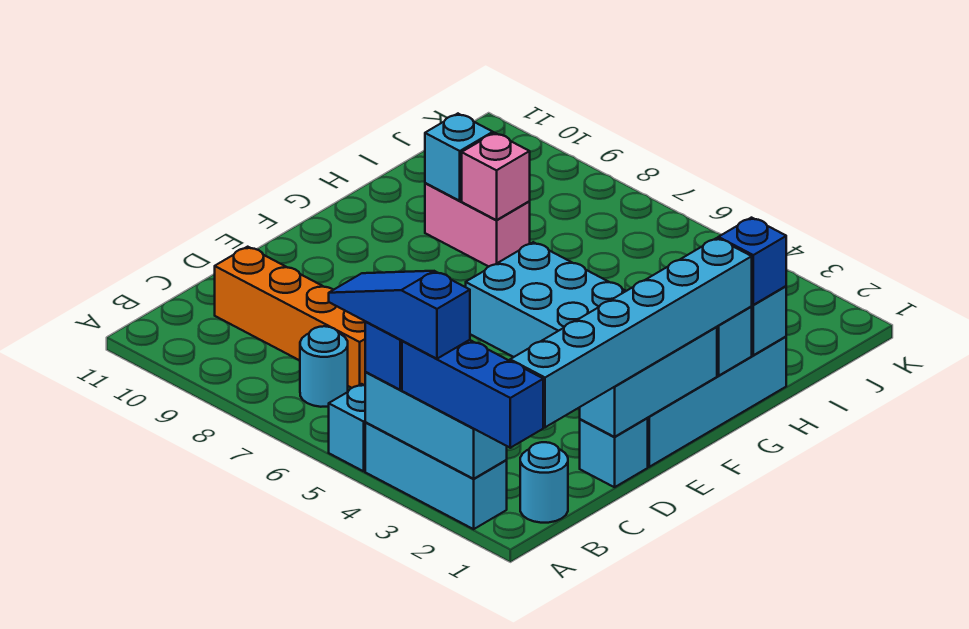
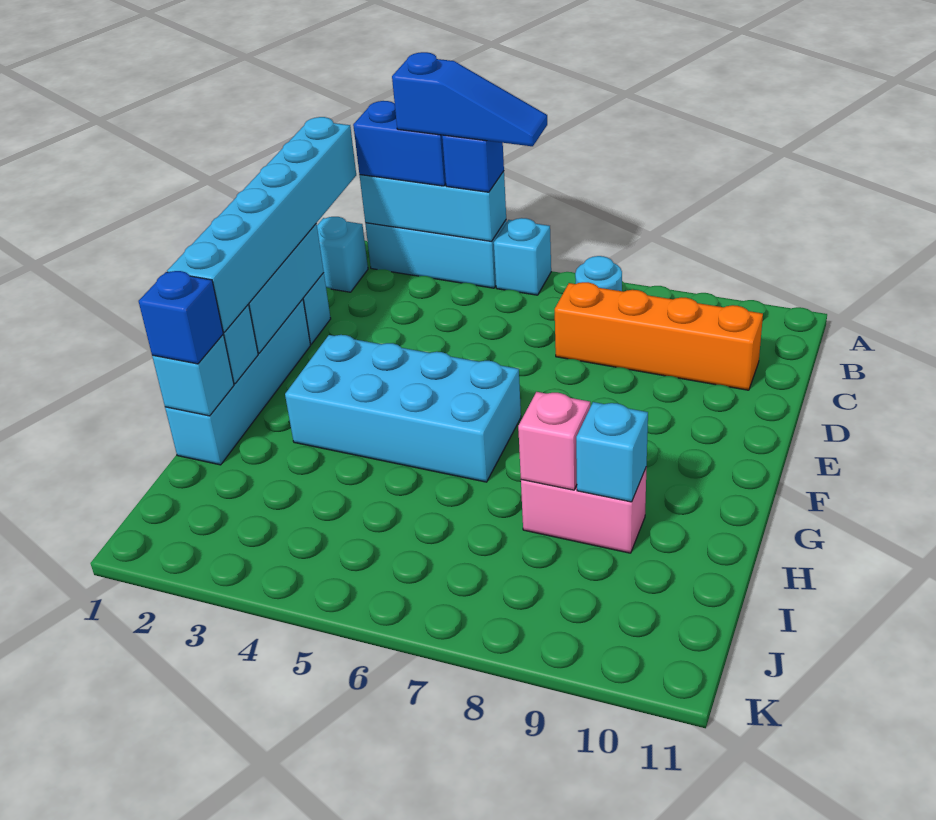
blue brick A1:A3 level 3 -> blue brick A2:A3 level 3
cyan round brick B1 level 1 -> cyan brick B1 level 1

